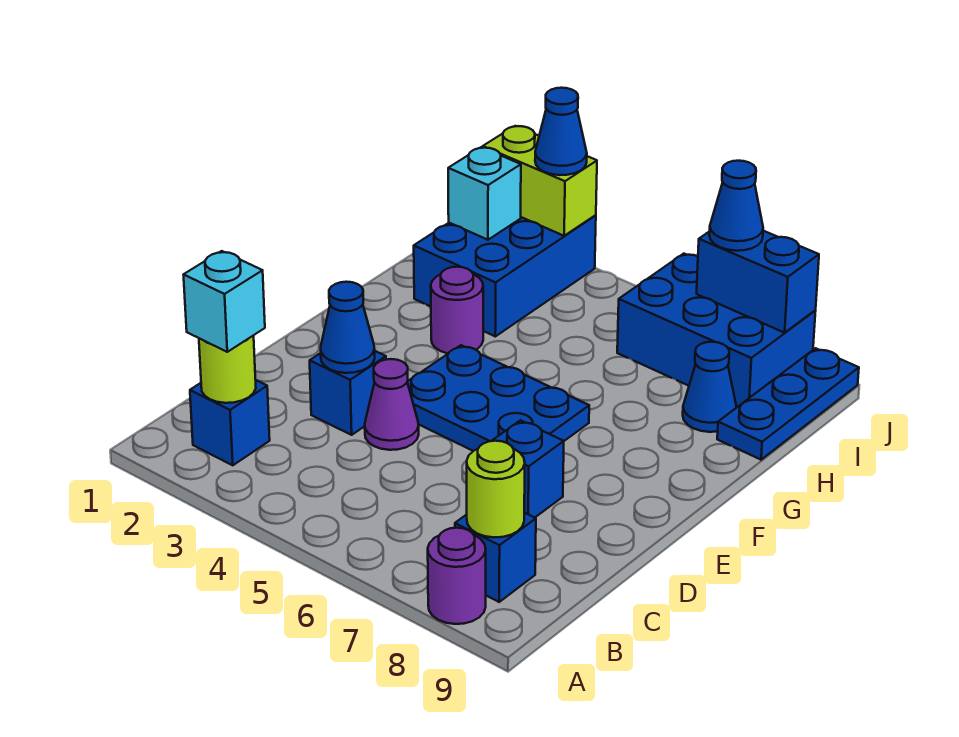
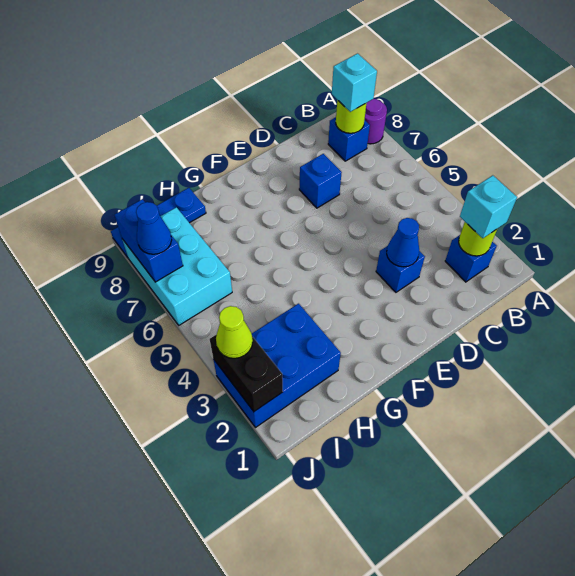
purple cone D4 level 1 -> none
blue plate E4:F6 level 1 -> none
purple round brick G3 level 1 -> none
blue cone H8 level 1 -> none
cyan brick I2 level 2 -> cyan brick B8 level 3
blue brick I6:J8 level 1 -> cyan brick I6:J8 level 1
lime brick J2:J3 level 2 -> black brick J2:J3 level 2
blue cone J3 level 3 -> lime cone J3 level 3

